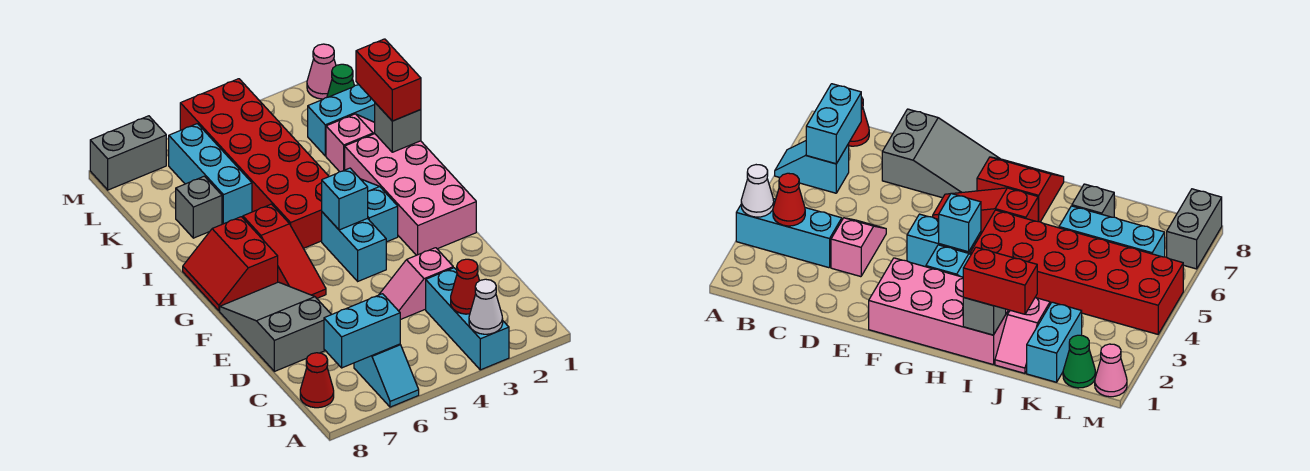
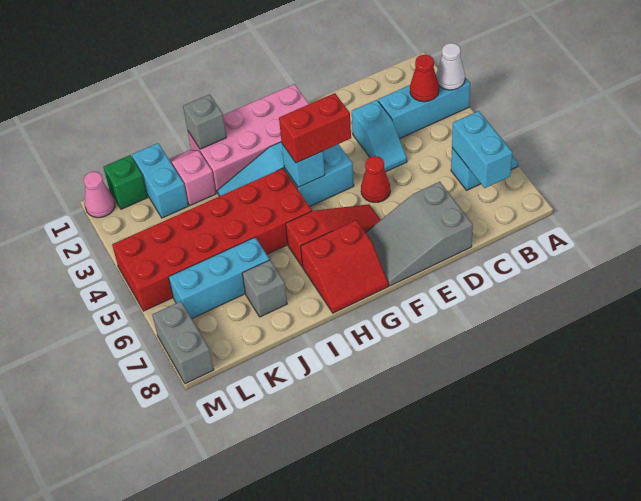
red cone B8 level 1 -> red cone E5 level 1
pink slope D3:D4 level 1 top 3 -> cyan slope D3:D4 level 1 top 3
red brick I1:J1 level 3 -> red brick F4:G4 level 3
green cone L1 level 1 -> green brick L1 level 1

